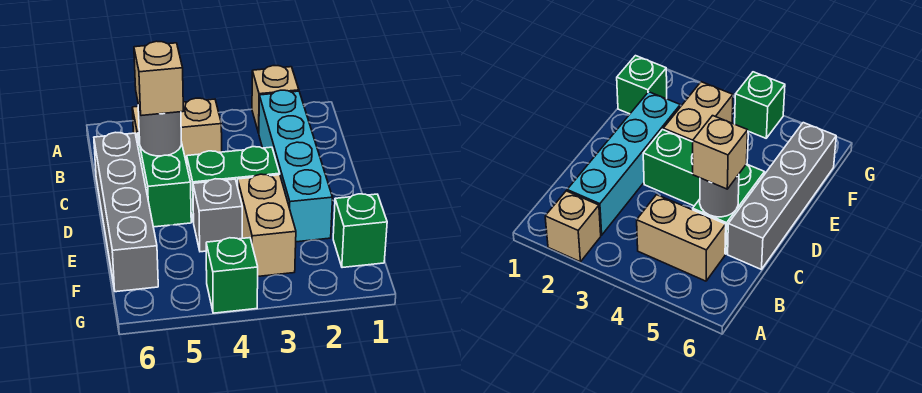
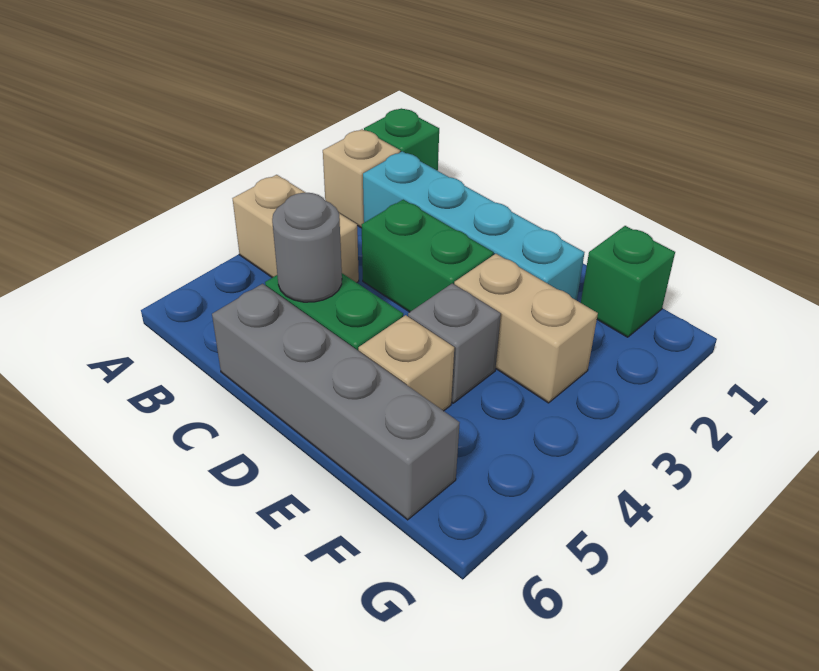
tan brick B4:B5 level 1 -> tan brick A4:B4 level 1
tan brick C5 level 3 -> tan brick E5 level 1
green brick D3:D4 level 1 -> green brick C3:D3 level 1
green brick G4 level 1 -> green brick A1 level 1

